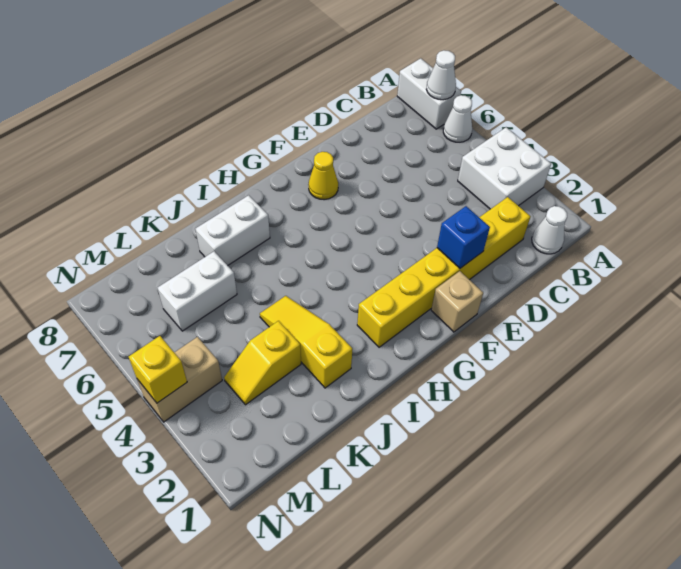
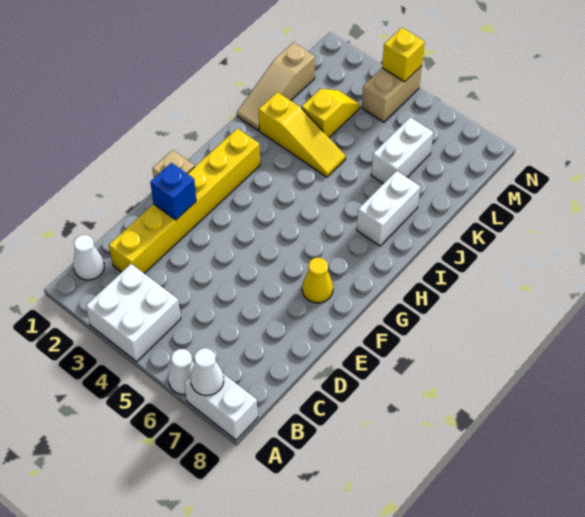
none -> tan slope J1:L1 level 1 top L

